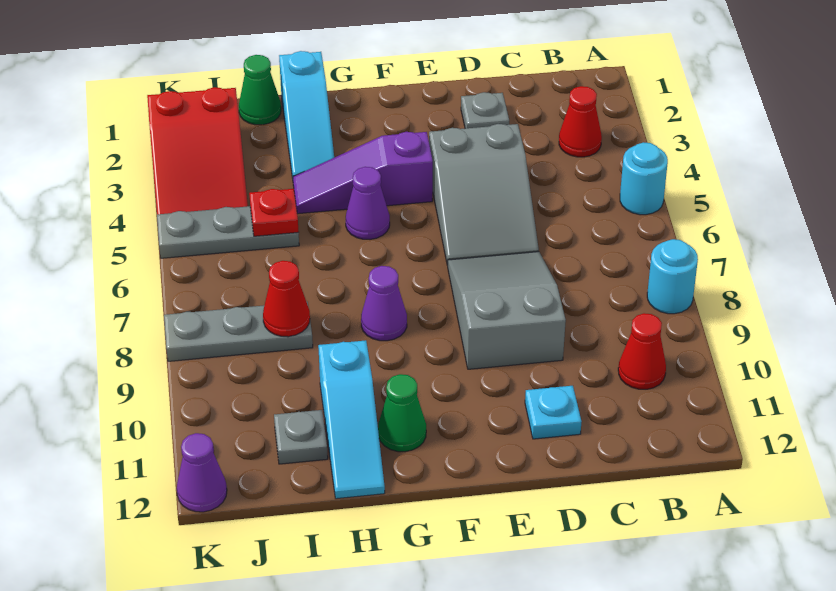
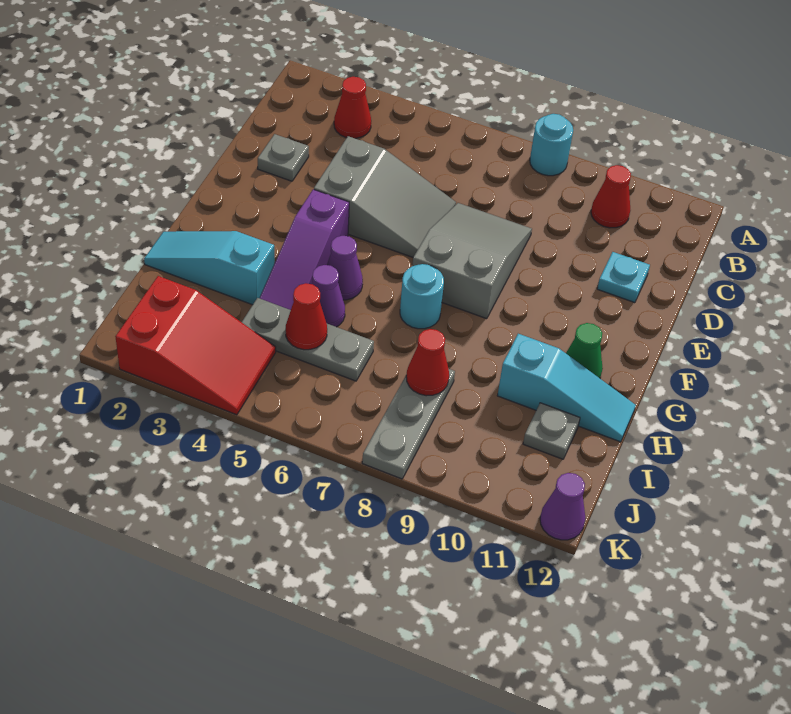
cyan round brick A5 level 1 -> cyan round brick G7 level 1
grey slope D7:E9 level 1 top 9 -> grey slope D7:F8 level 1 top F
purple cone G8 level 1 -> purple cone H5 level 1
cyan slope H1:H3 level 1 top 1 -> cyan slope H1:H3 level 1 top 3
green cone I1 level 1 -> none
grey plate I5:K5 level 1 -> grey plate I4:I6 level 1
red plate I5 level 2 -> red cone I5 level 2

